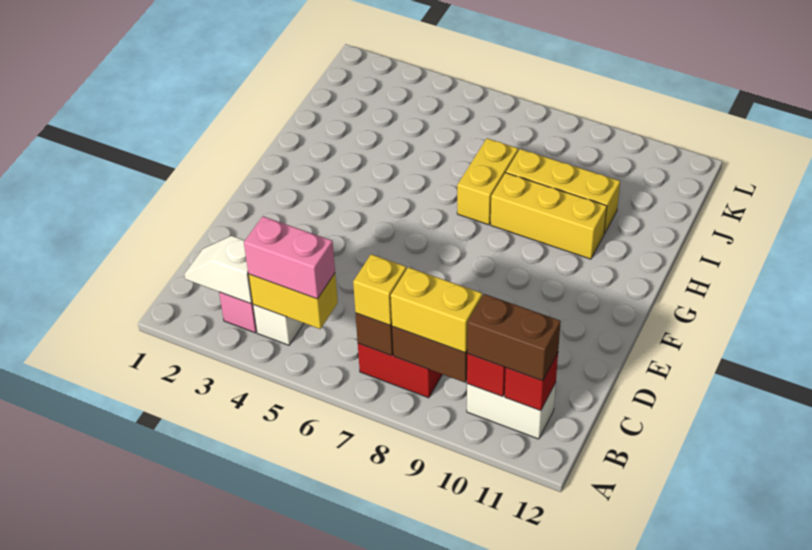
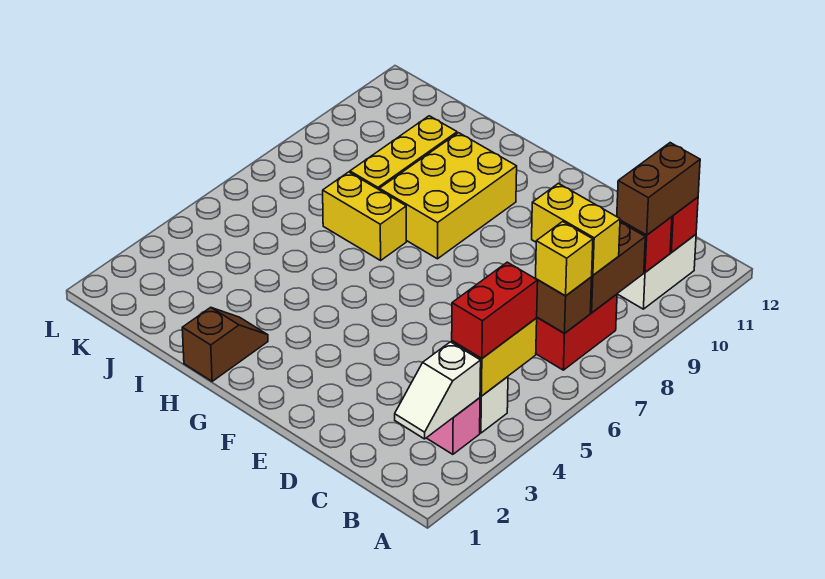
pink brick B4:B5 level 3 -> red brick B4:B5 level 3
yellow brick B8:B9 level 3 -> yellow brick B8:C8 level 3
none -> brown slope H1:H2 level 1 top 1
yellow brick H8:H10 level 1 -> yellow brick G8:H10 level 1

